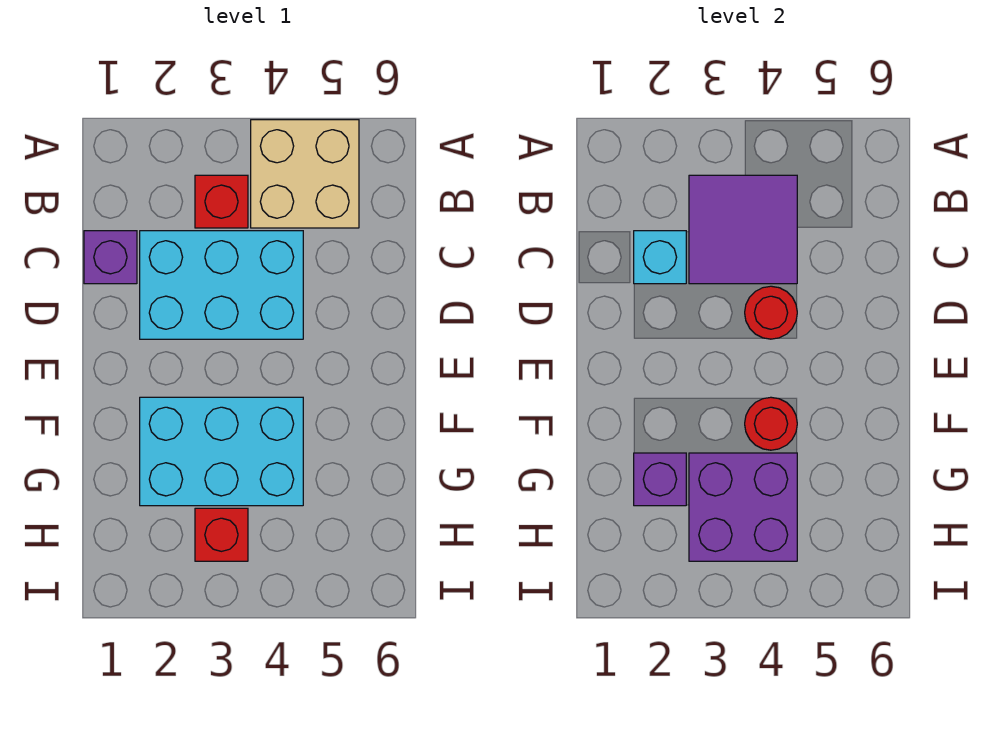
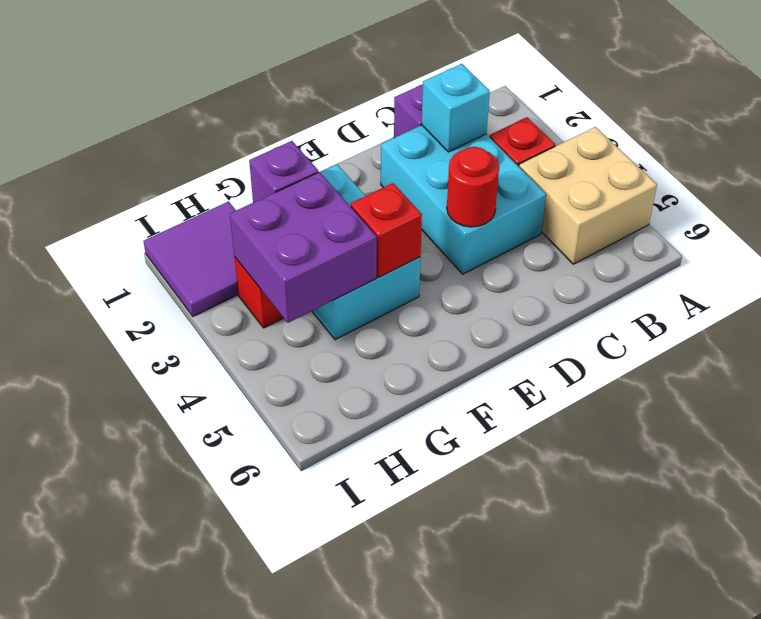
purple tile B3:C4 level 2 -> purple tile H1:I2 level 1
red round brick F4 level 2 -> red brick F4 level 2

